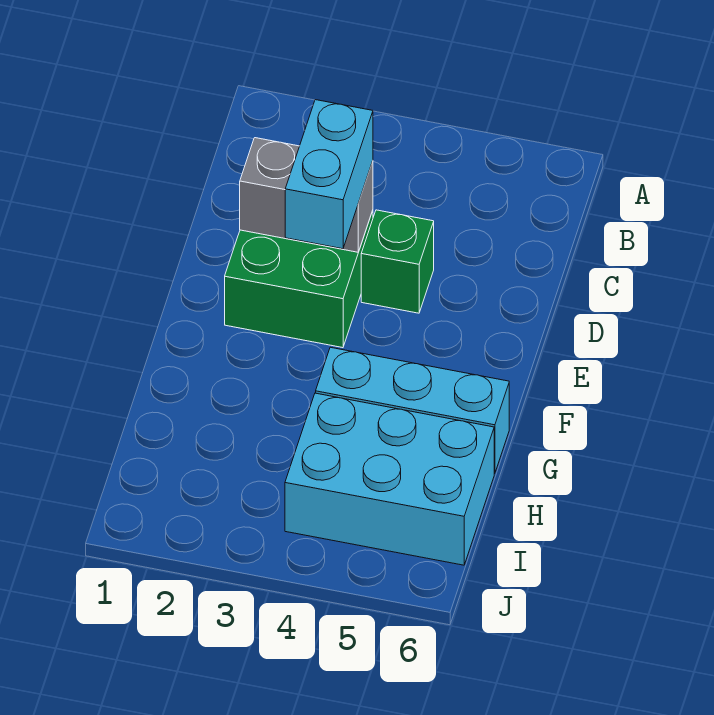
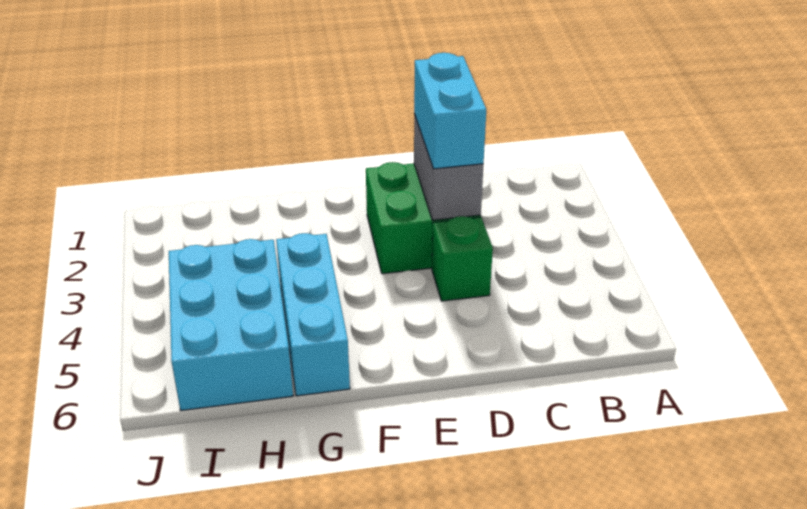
cyan brick D3:E3 level 3 -> cyan brick D2:D3 level 3

